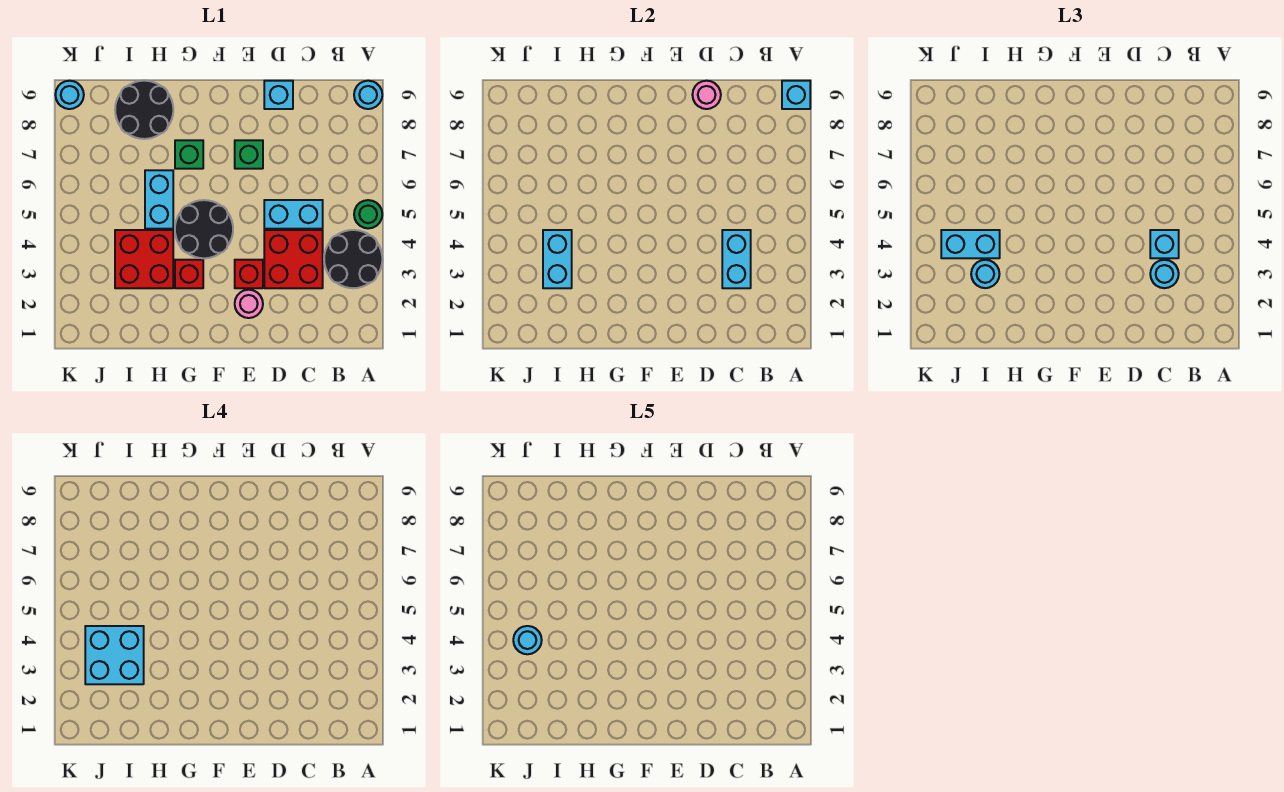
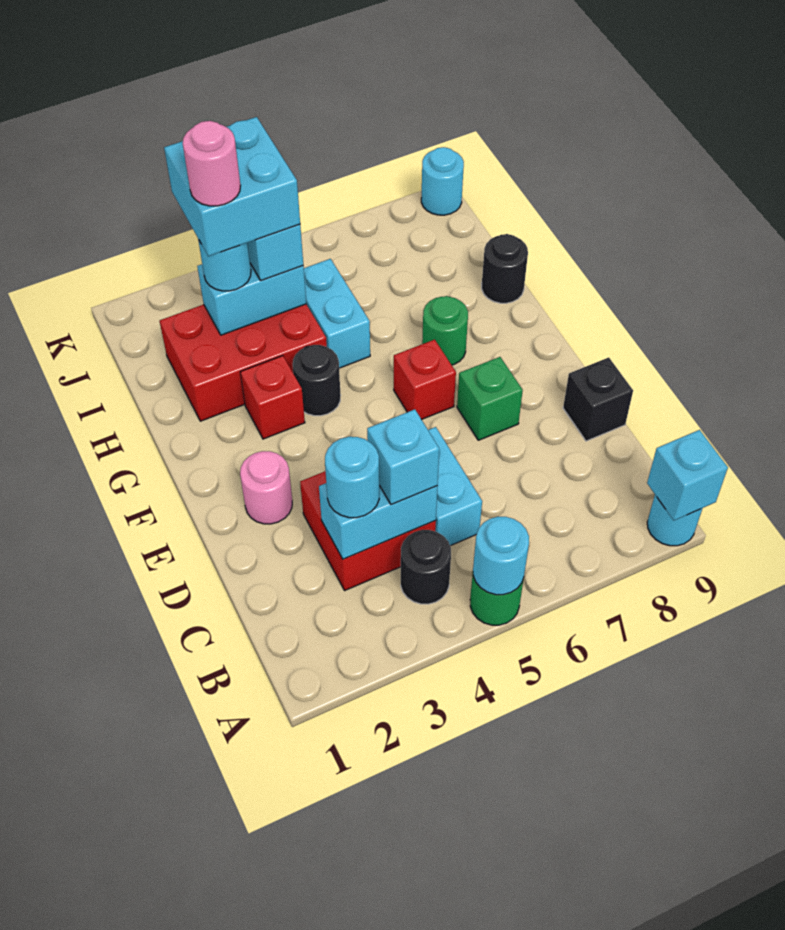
black round brick A3:B4 level 1 -> black round brick B4 level 1
cyan brick D9 level 1 -> black brick D9 level 1
pink round brick D9 level 2 -> pink round brick I3 level 5
red brick E3 level 1 -> red brick F6 level 1
black round brick F4:G5 level 1 -> black round brick G4 level 1
green brick G7 level 1 -> green round brick G7 level 1
red brick H3:I4 level 1 -> red brick H2:I4 level 1
cyan brick H5:H6 level 1 -> cyan brick H5:I5 level 1
black round brick H8:I9 level 1 -> black round brick H9 level 1
cyan round brick J4 level 5 -> cyan round brick A5 level 2

